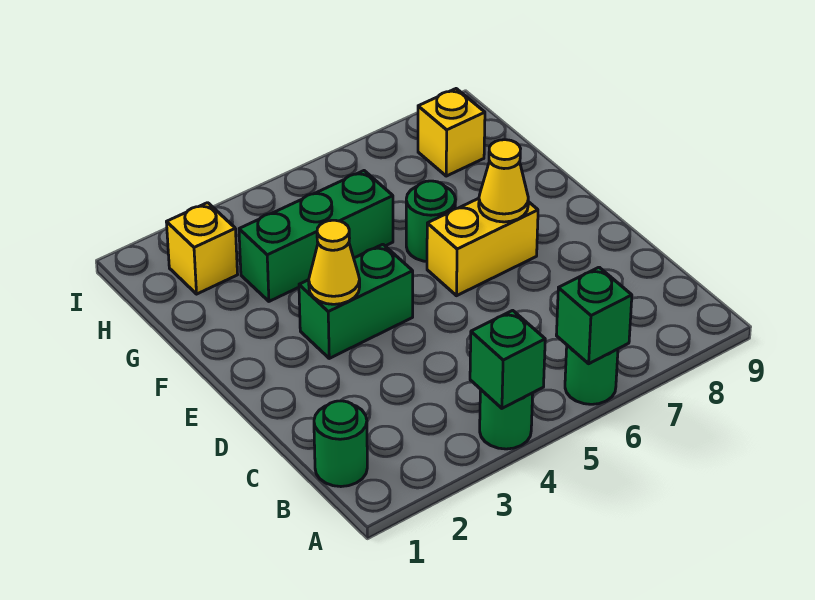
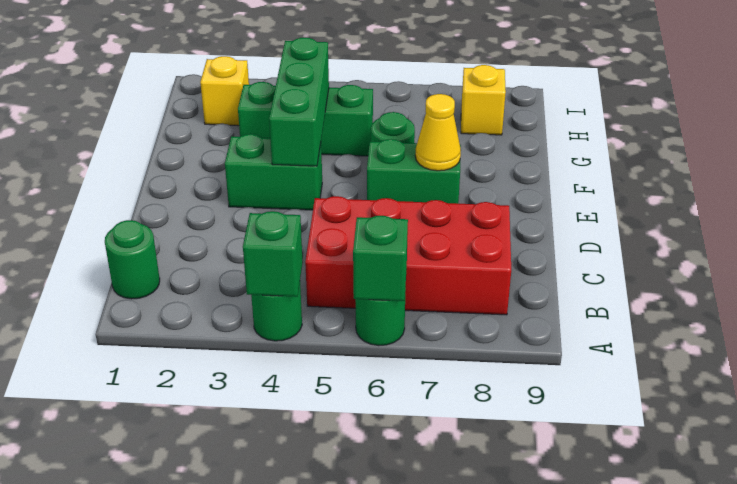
none -> red brick B5:C8 level 1
yellow cone E3 level 2 -> none
none -> green brick E4:G4 level 2
yellow brick E6:E7 level 1 -> green brick E6:E7 level 1

